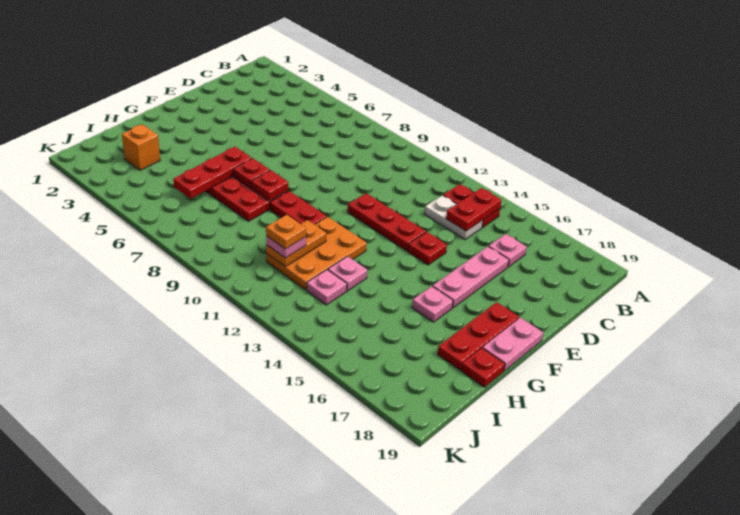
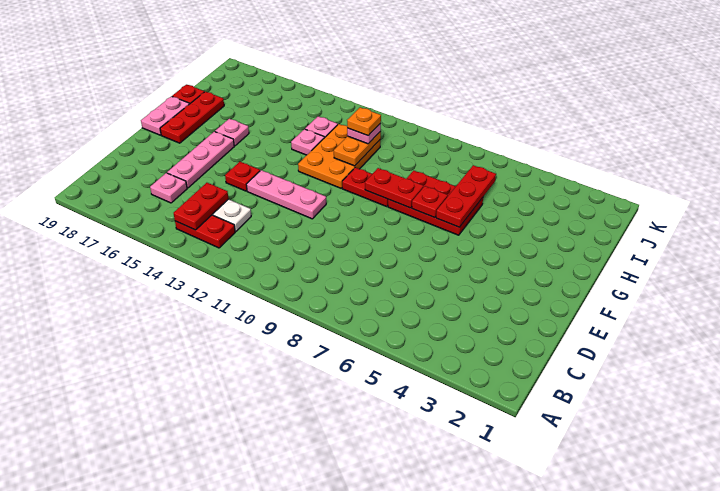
red plate E11:E13 level 1 -> pink plate E11:E13 level 1
red plate G8 level 2 -> red plate G8:G9 level 2
orange brick I3 level 1 -> none

